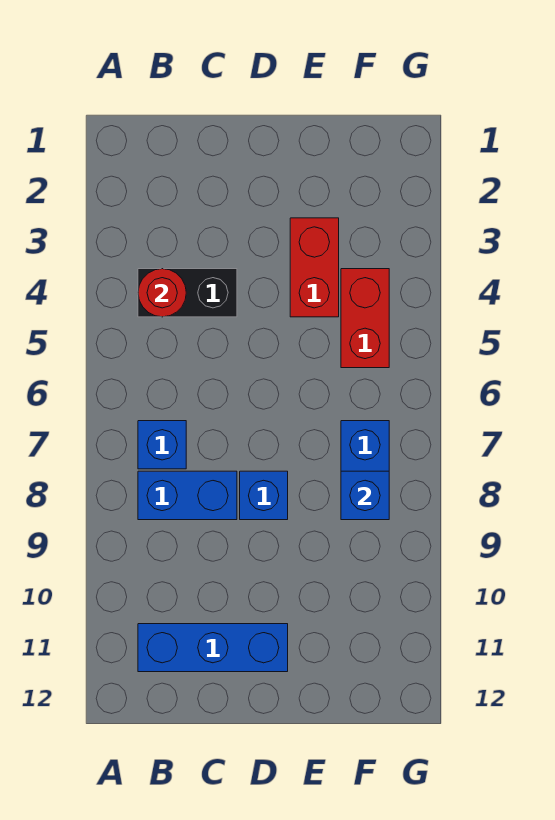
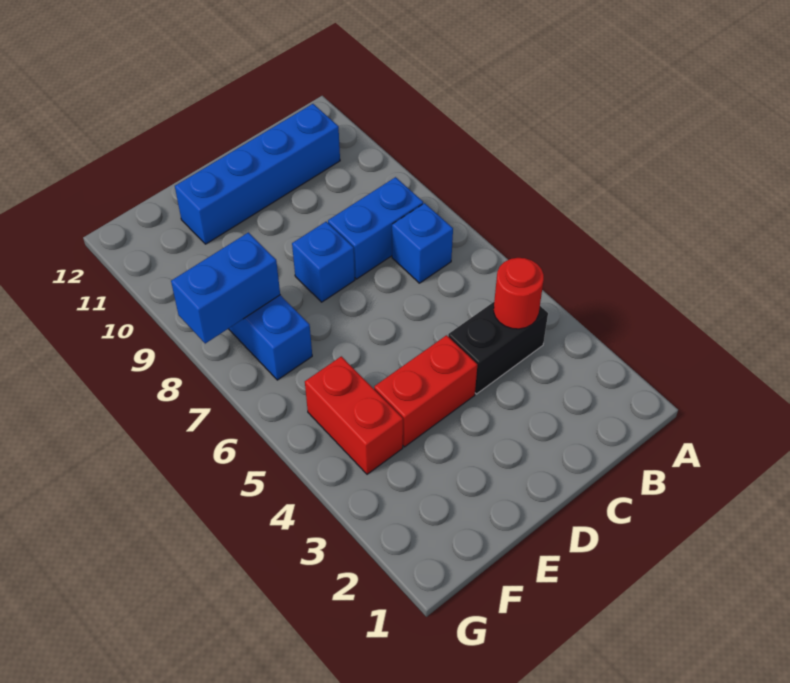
blue brick B11:D11 level 1 -> blue brick B11:E11 level 1
red brick E3:E4 level 1 -> red brick D4:E4 level 1
blue brick F8 level 2 -> blue brick F8:G8 level 2

